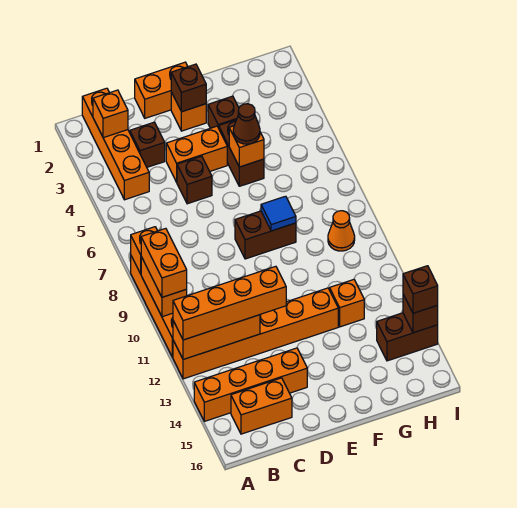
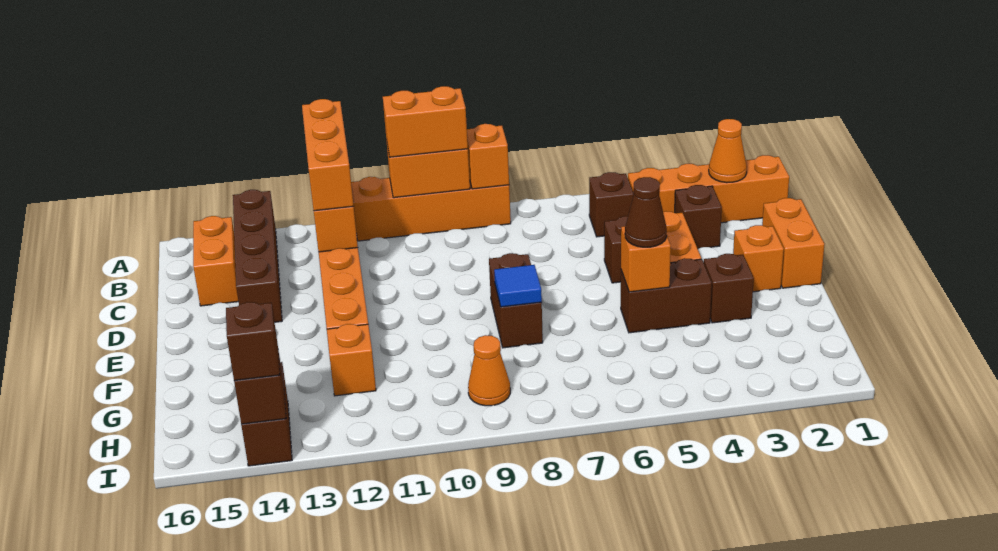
orange brick A12:D12 level 3 -> orange brick A12:C12 level 3
orange brick A14:D14 level 1 -> brown brick A14:D14 level 1
orange brick B2 level 2 -> orange cone B2 level 2
brown brick E2 level 2 -> brown brick B5 level 1

